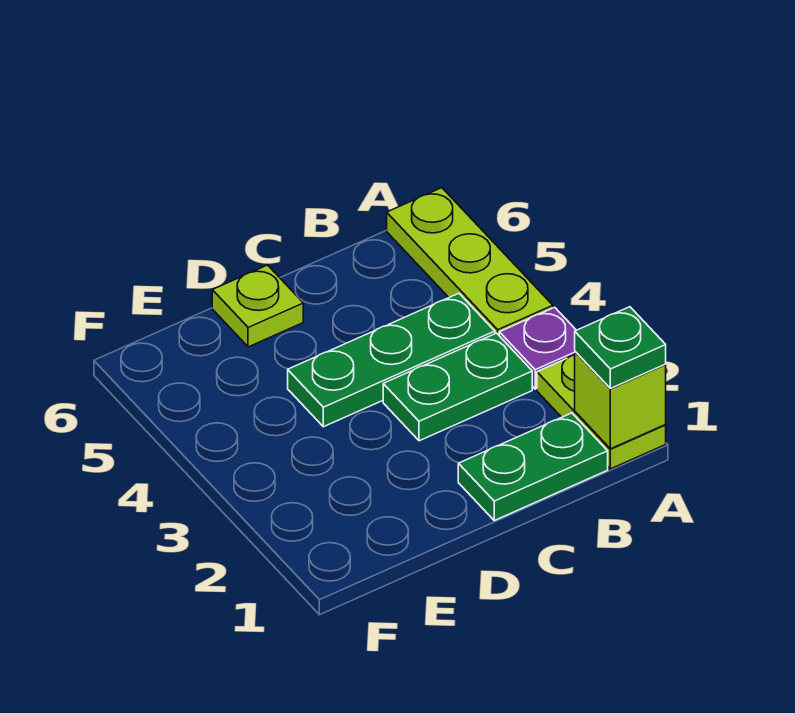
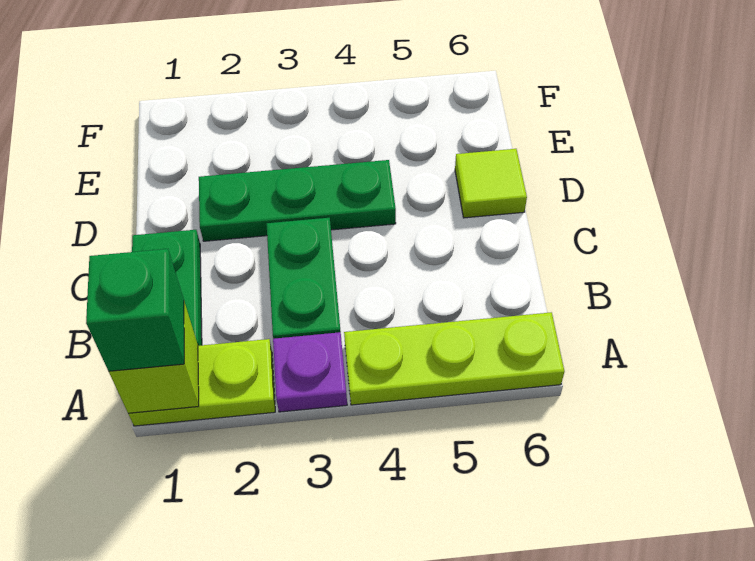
green plate A1 level 3 -> green brick A1 level 3
green plate B4:D4 level 1 -> green plate D2:D4 level 1
lime plate D6 level 1 -> lime tile D6 level 1

